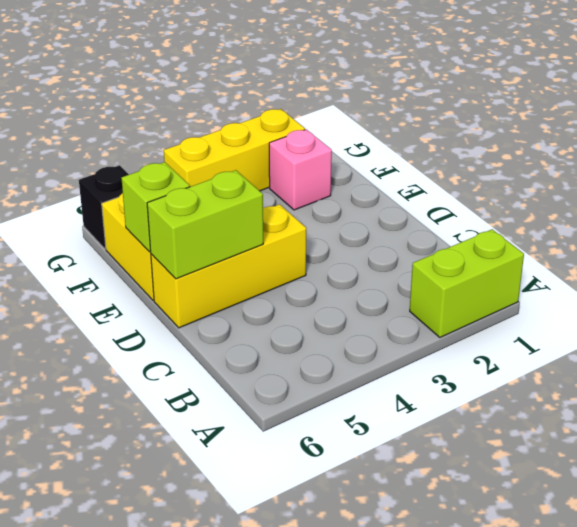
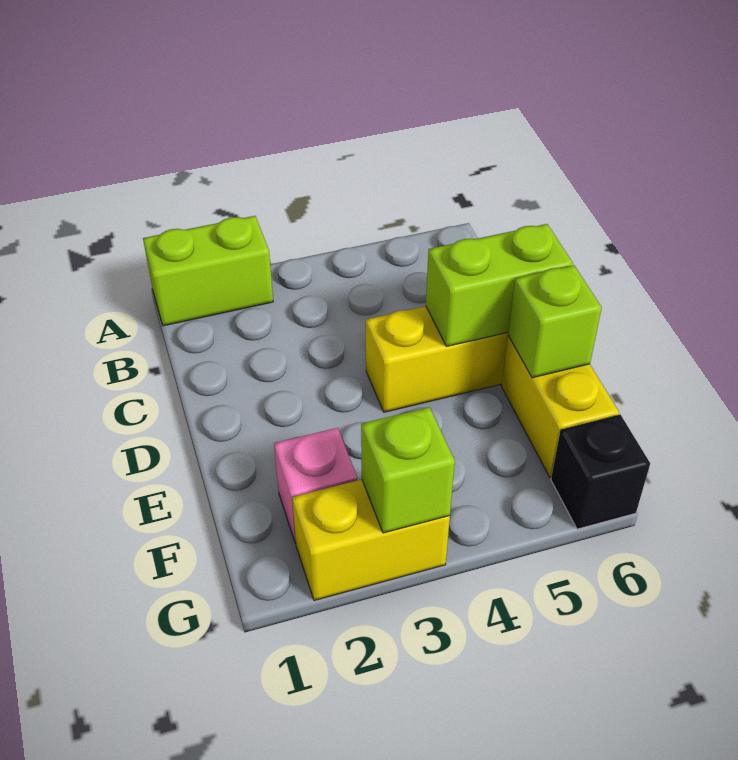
yellow brick G2:G4 level 1 -> yellow brick G2:G3 level 1
none -> lime brick G3 level 2

